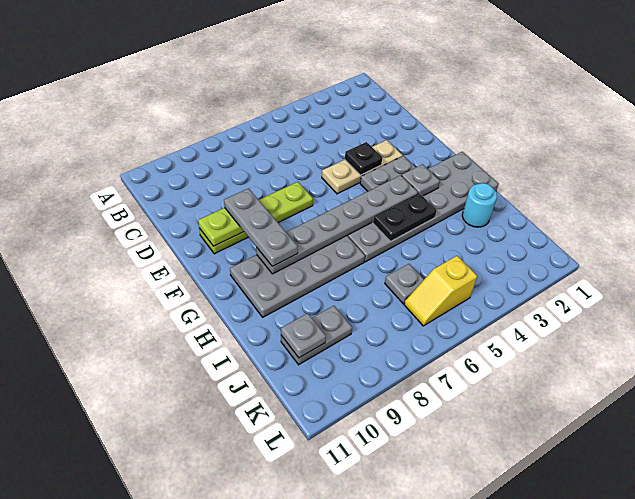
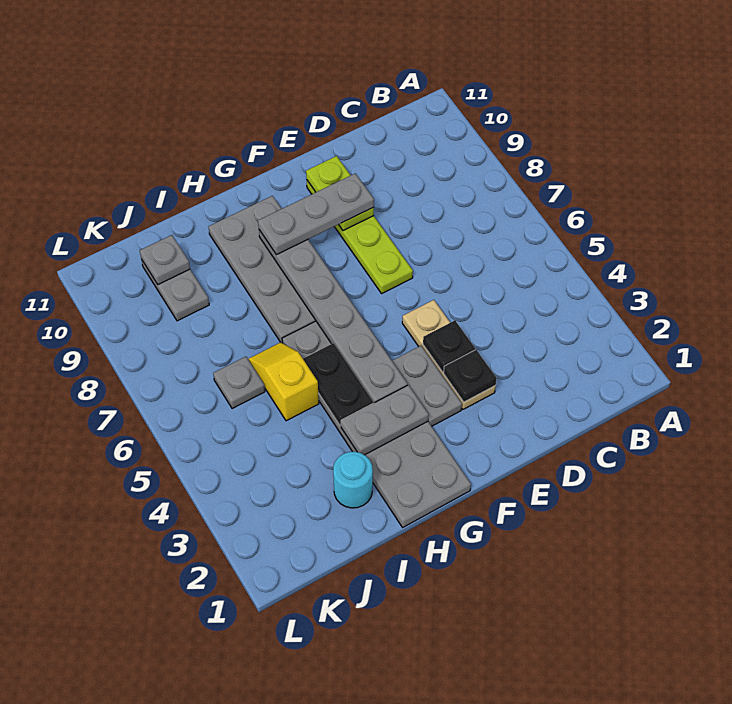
none -> black plate E3 level 2
grey plate G3 level 2 -> grey plate G3:H3 level 2
yellow slope K5:K6 level 1 top 5 -> yellow slope I5:I6 level 1 top 5

